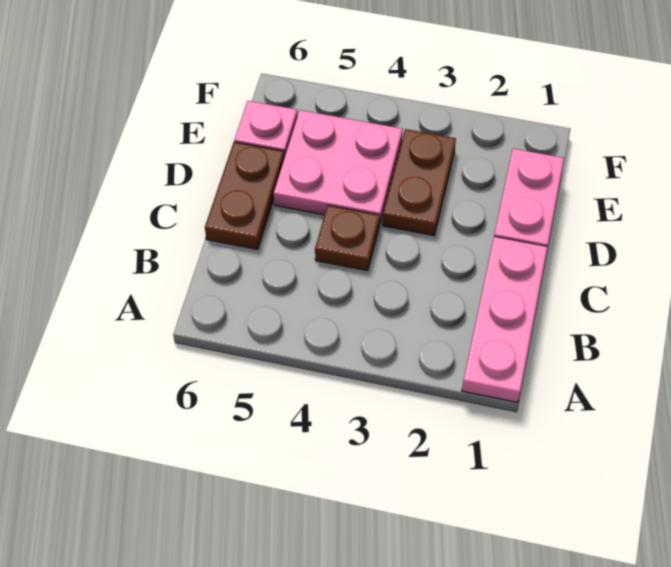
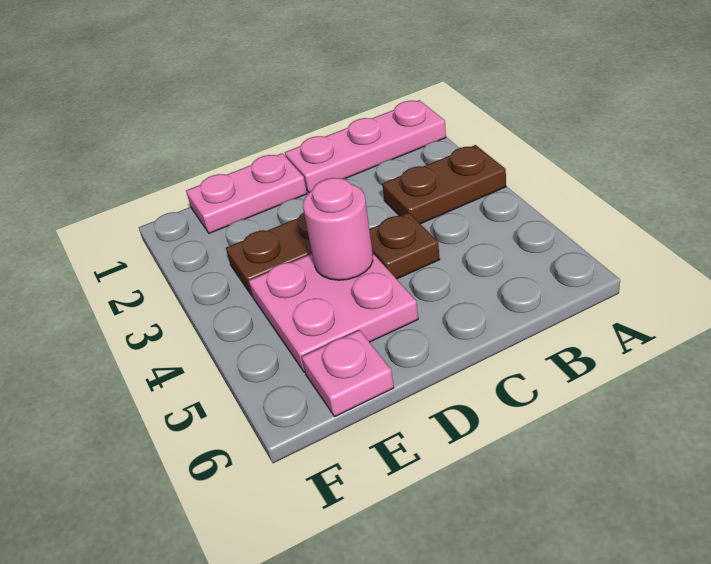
brown plate C6:D6 level 1 -> brown plate A3:B3 level 1
none -> pink round brick D4 level 2

